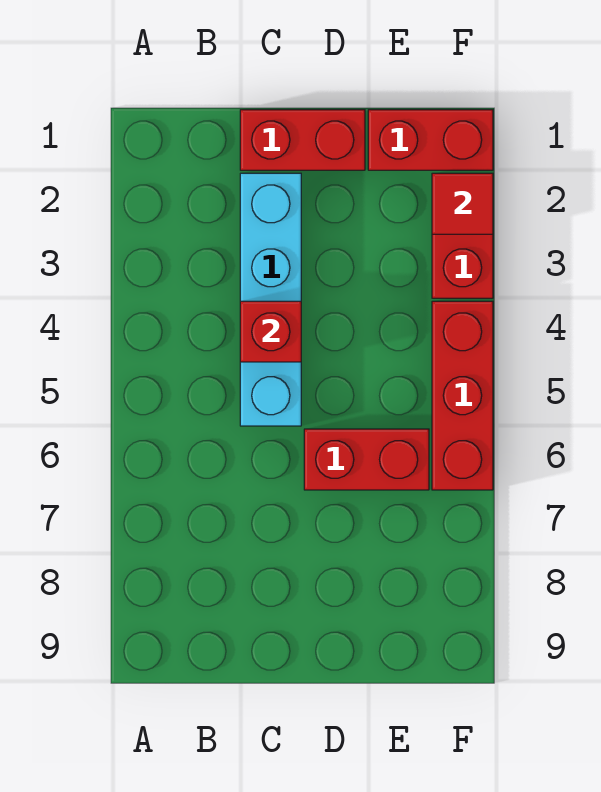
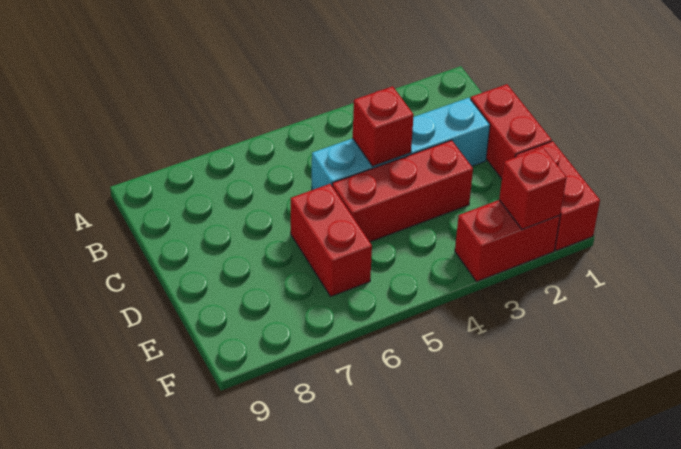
red tile F2 level 2 -> red brick F2 level 2
red brick F4:F6 level 1 -> red brick D3:D5 level 1

